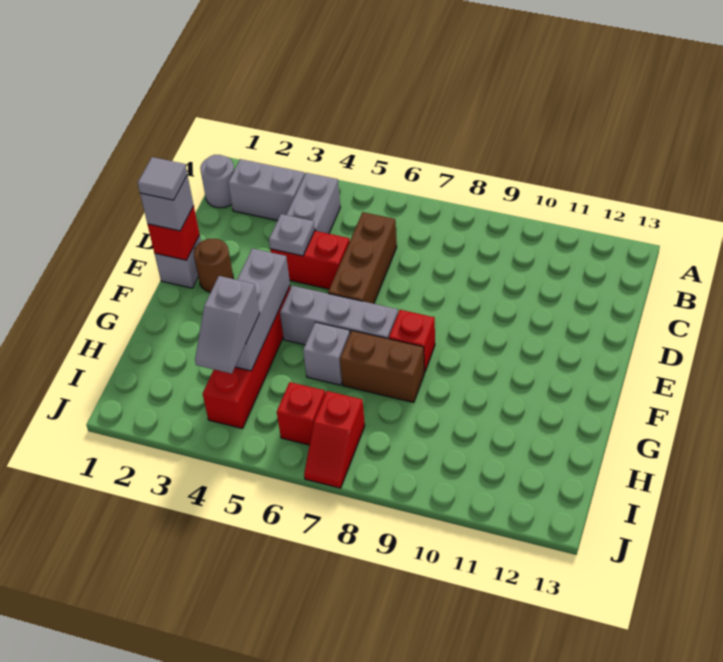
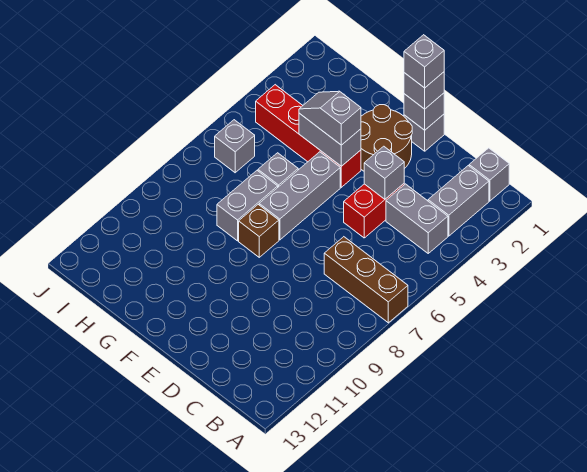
grey round brick B1 level 1 -> grey brick B1 level 1
brown brick C6:E6 level 1 -> brown brick A7:C7 level 1
grey plate D4 level 2 -> grey brick D4 level 2
red brick E1 level 2 -> grey brick E1 level 2
grey tile E1 level 4 -> grey brick E1 level 4
brown round brick E2 level 1 -> brown round brick E2:F3 level 1
grey brick F4:H4 level 2 -> grey brick F4:G4 level 2
red brick F8 level 1 -> brown brick F8 level 1
brown brick G7:G8 level 1 -> grey brick G7:G8 level 1
grey slope H4:I4 level 3 top H -> grey slope F4:G4 level 3 top F
red brick I6 level 1 -> grey brick I6 level 1
red slope I7:J7 level 1 top I -> none

